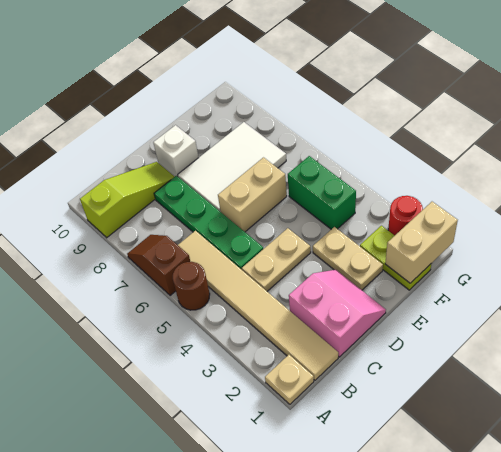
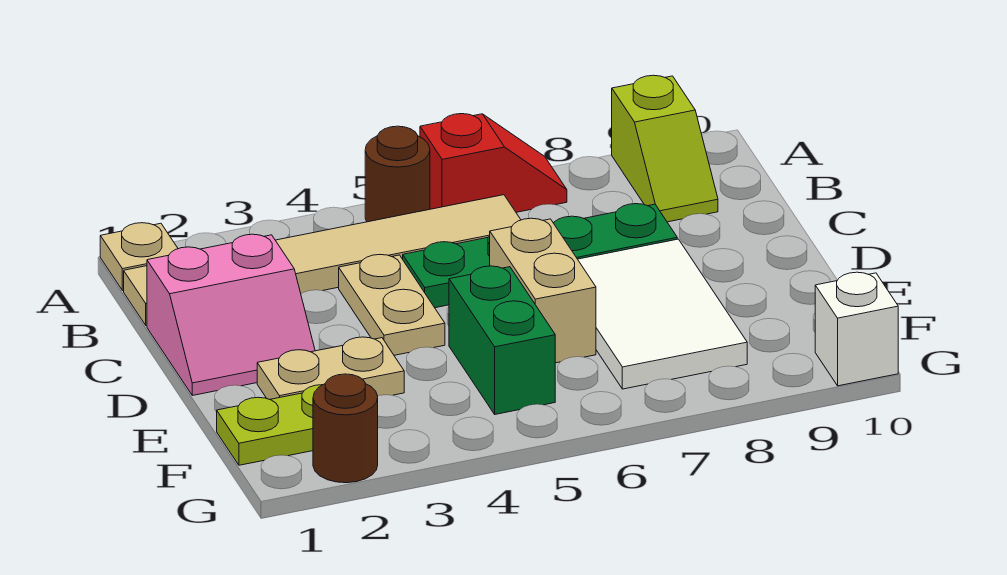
brown slope A6:A7 level 1 top 6 -> red slope A6:A7 level 1 top 6
lime slope A9:C9 level 1 top A -> lime slope A9:B9 level 1 top A
white brick D9 level 1 -> white brick G10 level 1
tan brick F1:G1 level 2 -> none
green brick F4:F5 level 1 -> green brick E5:F5 level 1
red round brick G2 level 1 -> brown round brick G2 level 1

